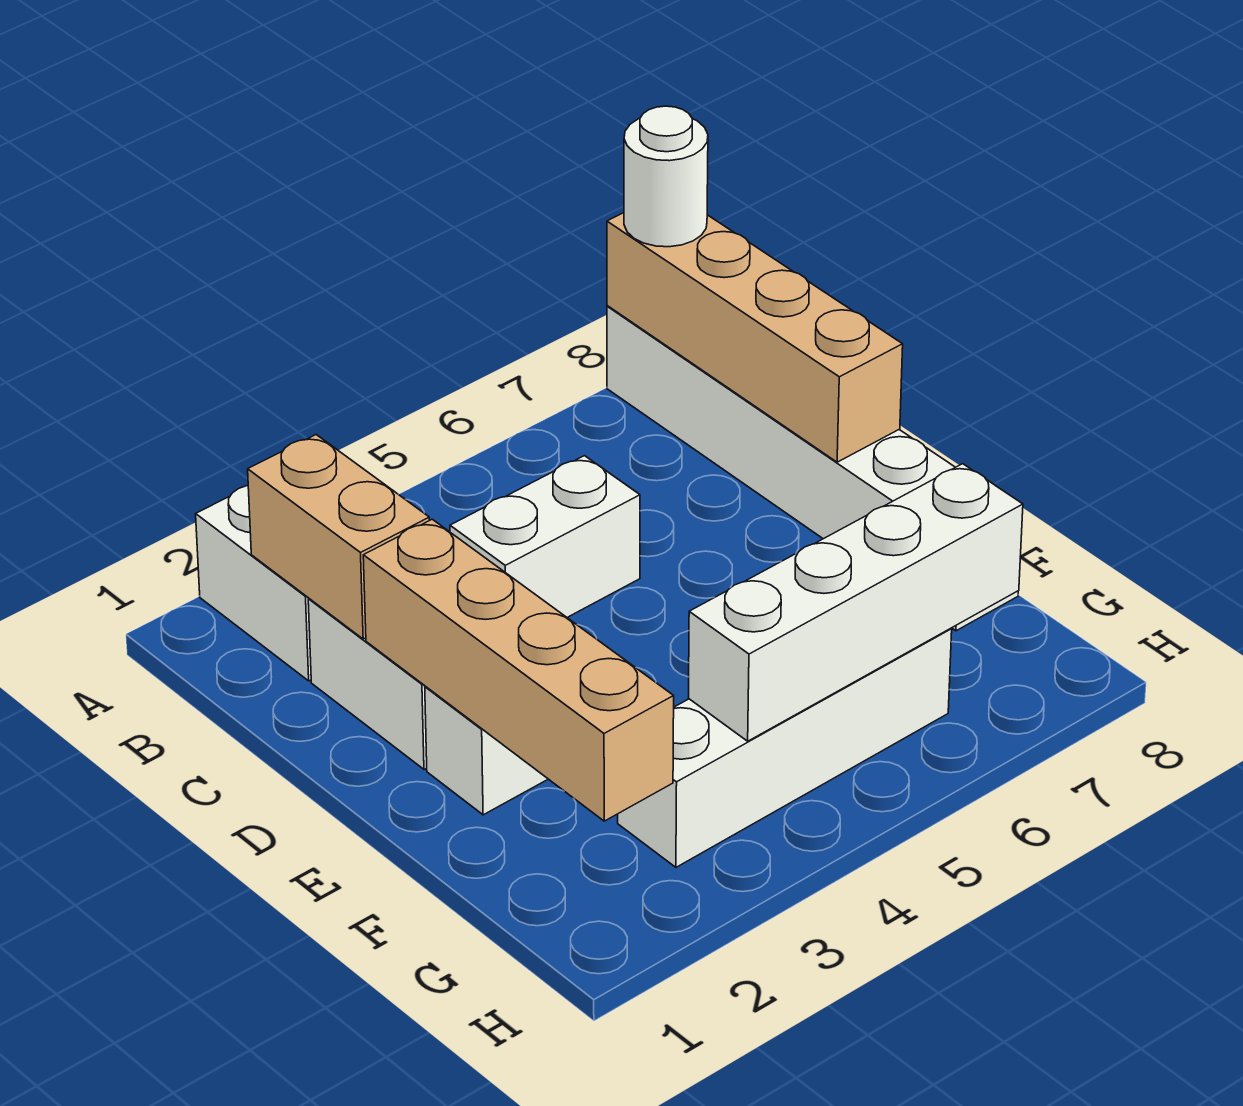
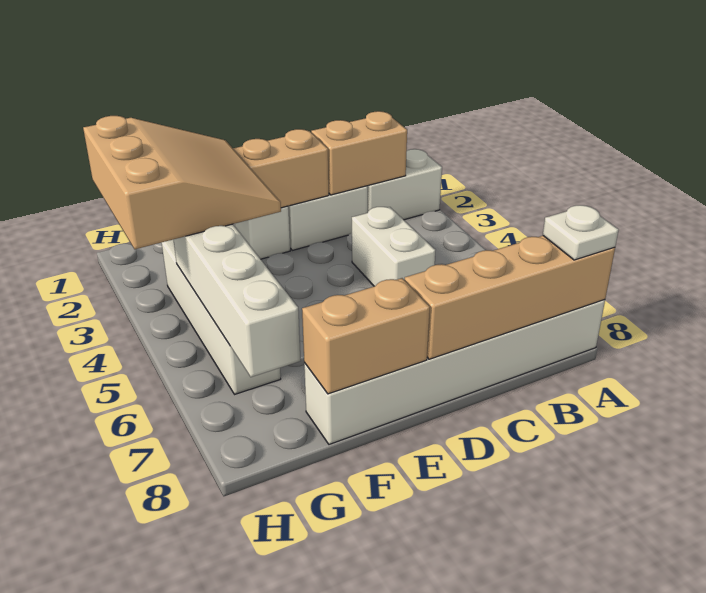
white round brick A8 level 3 -> white plate A8 level 3
none -> tan brick E8:F8 level 2
none -> tan slope F2:H4 level 3 top H

